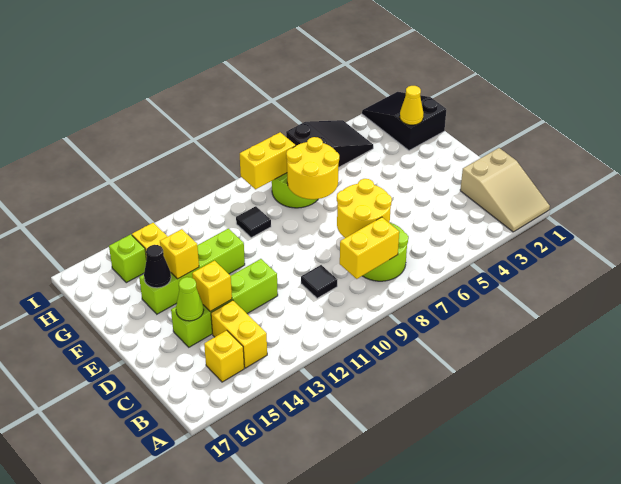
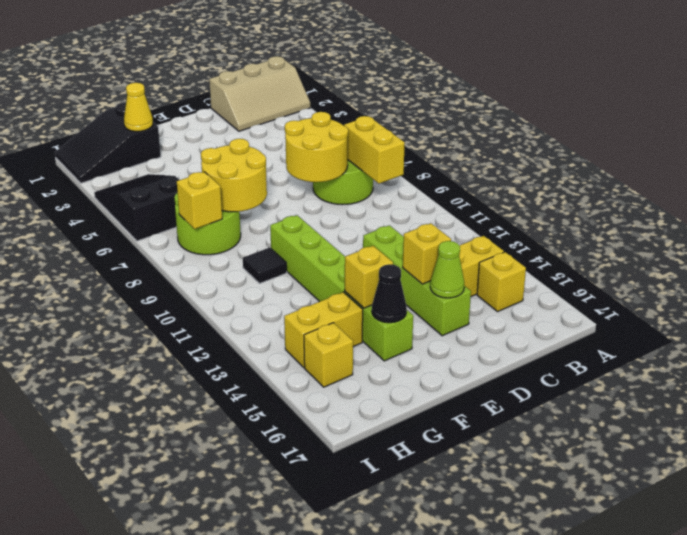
tan slope A1:C2 level 1 top C -> tan slope A1:C2 level 1 top 1
black tile C10 level 1 -> none
lime brick F12:F15 level 1 -> lime brick F10:F15 level 1
yellow brick H8:H9 level 2 -> yellow brick H8 level 2
lime brick H15 level 1 -> yellow brick H15 level 1

